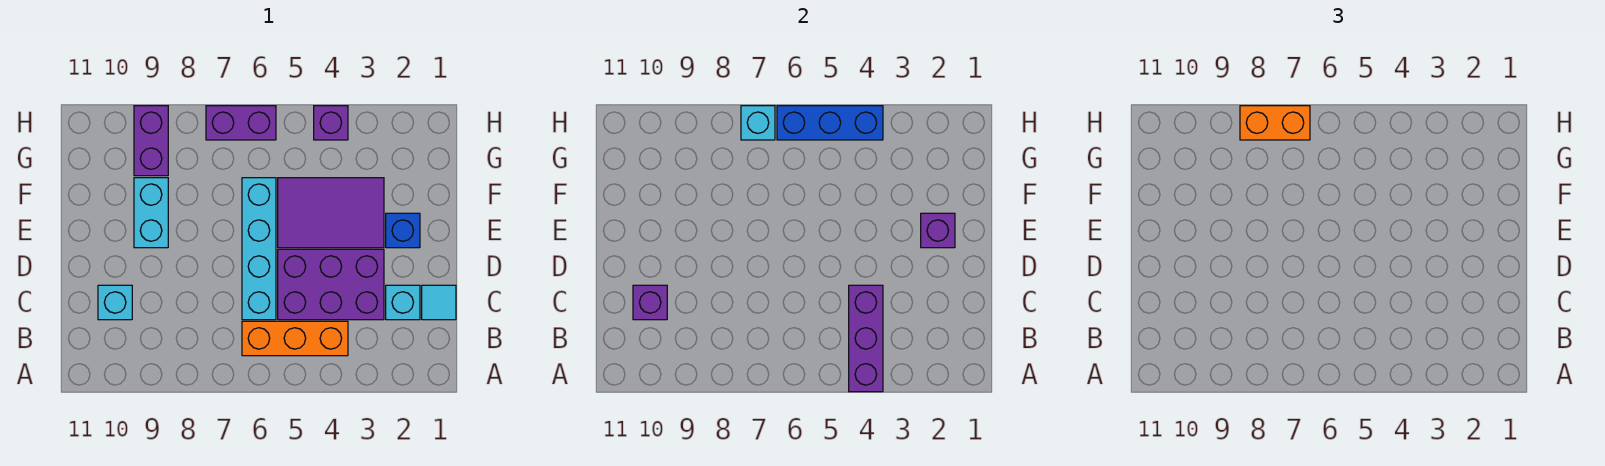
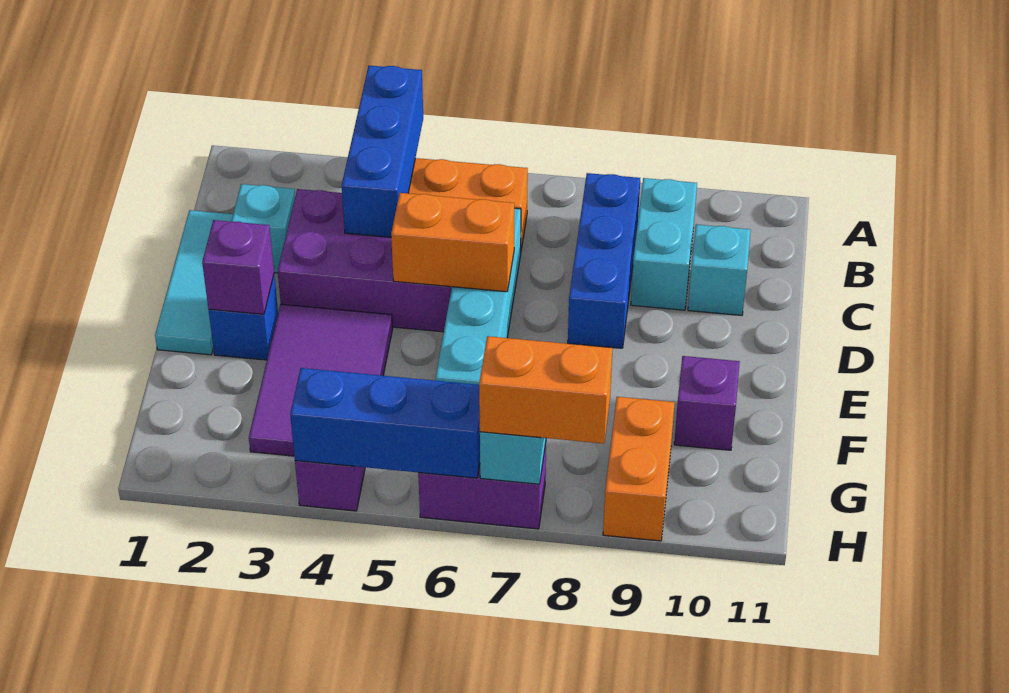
purple brick A4:C4 level 2 -> blue brick A4:C4 level 2
none -> blue brick B8:D8 level 1
cyan tile C1 level 1 -> cyan tile C1:E1 level 1
purple brick C10 level 2 -> purple brick F10 level 1
none -> orange brick D5:D6 level 2
purple tile E3:F5 level 1 -> purple tile E3:G4 level 1
cyan brick E9:F9 level 1 -> cyan brick B9:C9 level 1
purple brick G9:H9 level 1 -> orange brick G9:H9 level 1

